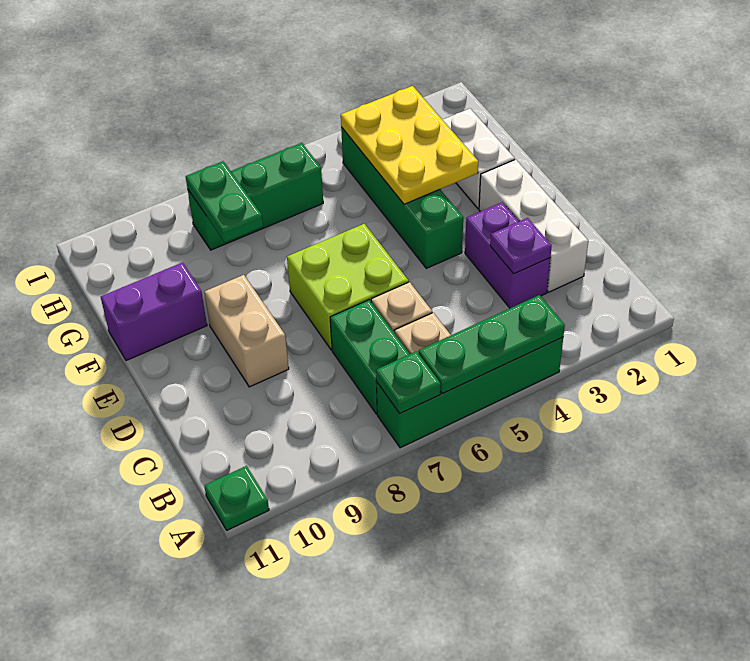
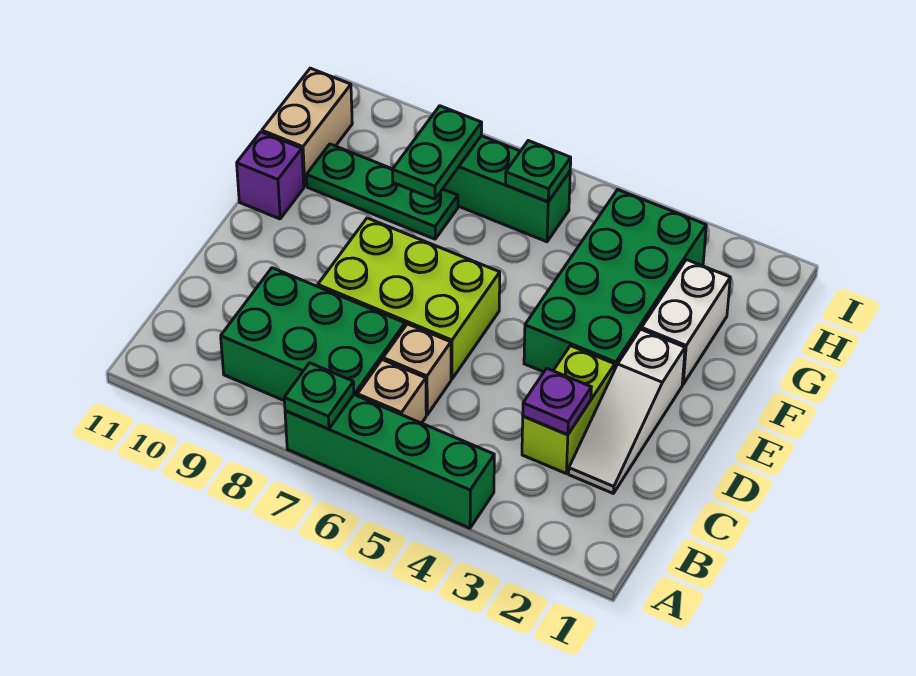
green plate A4:A6 level 2 -> green plate G8:G10 level 1
green plate A11 level 1 -> green plate H6 level 2
green brick B7:C7 level 1 -> green brick B7:C9 level 1
white brick C2:E2 level 1 -> white slope C2:E2 level 1 top E
purple brick C3:D3 level 1 -> lime brick C3:D3 level 1
lime brick D6:E7 level 1 -> lime brick D6:E8 level 1
tan brick D9:E9 level 1 -> tan brick G11:H11 level 1
green brick E4:H4 level 1 -> green brick E3:H4 level 1
yellow plate F3:H4 level 2 -> none
purple brick F10:F11 level 1 -> purple brick F11 level 1

